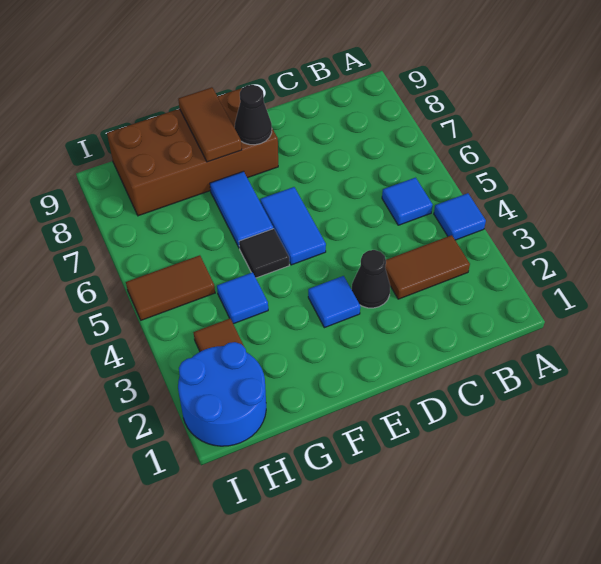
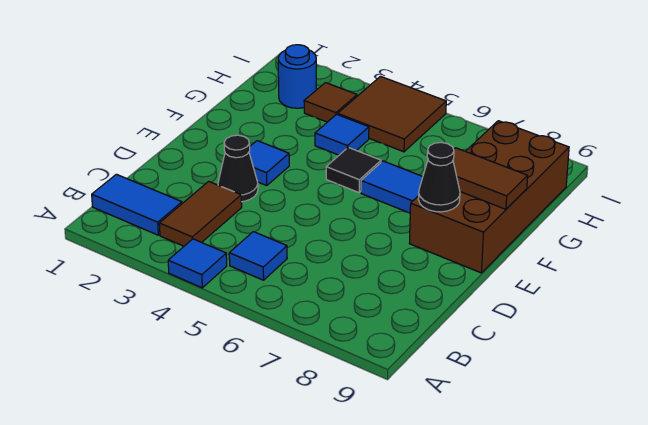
blue tile E5:E6 level 1 -> blue tile B1:B2 level 1
blue round brick H1:I2 level 1 -> blue round brick H2 level 1
brown tile H5:I5 level 1 -> brown tile H4:I5 level 1

